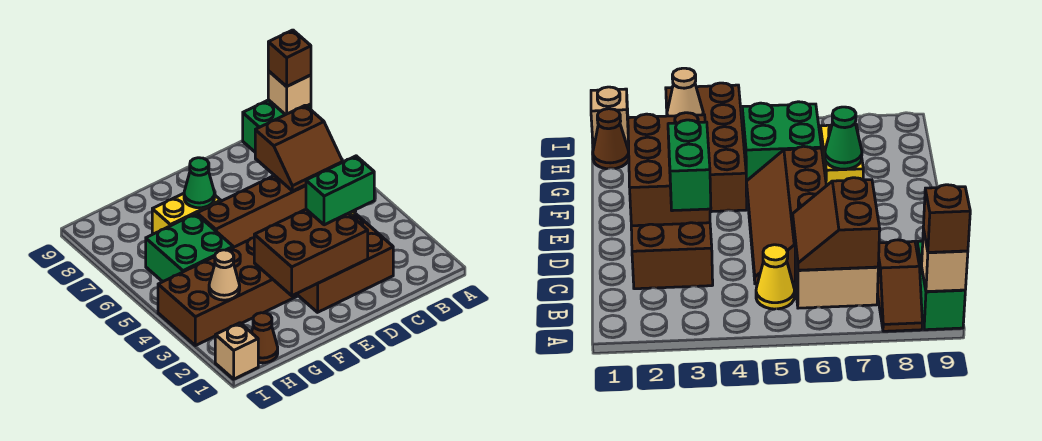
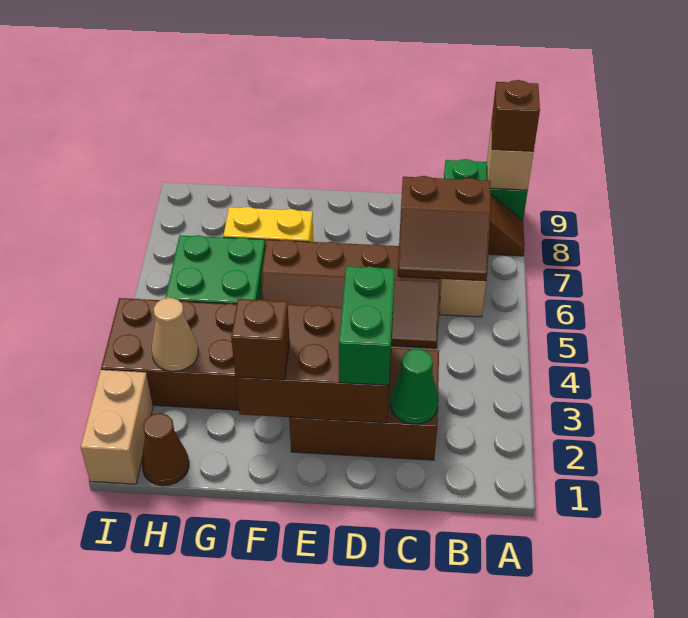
yellow cone B5 level 1 -> none
green brick C3:D3 level 3 -> green brick D2:D3 level 3
none -> brown brick F2 level 3
green cone F7 level 2 -> green cone C2 level 2
tan brick I1 level 1 -> tan brick I1:I2 level 1

